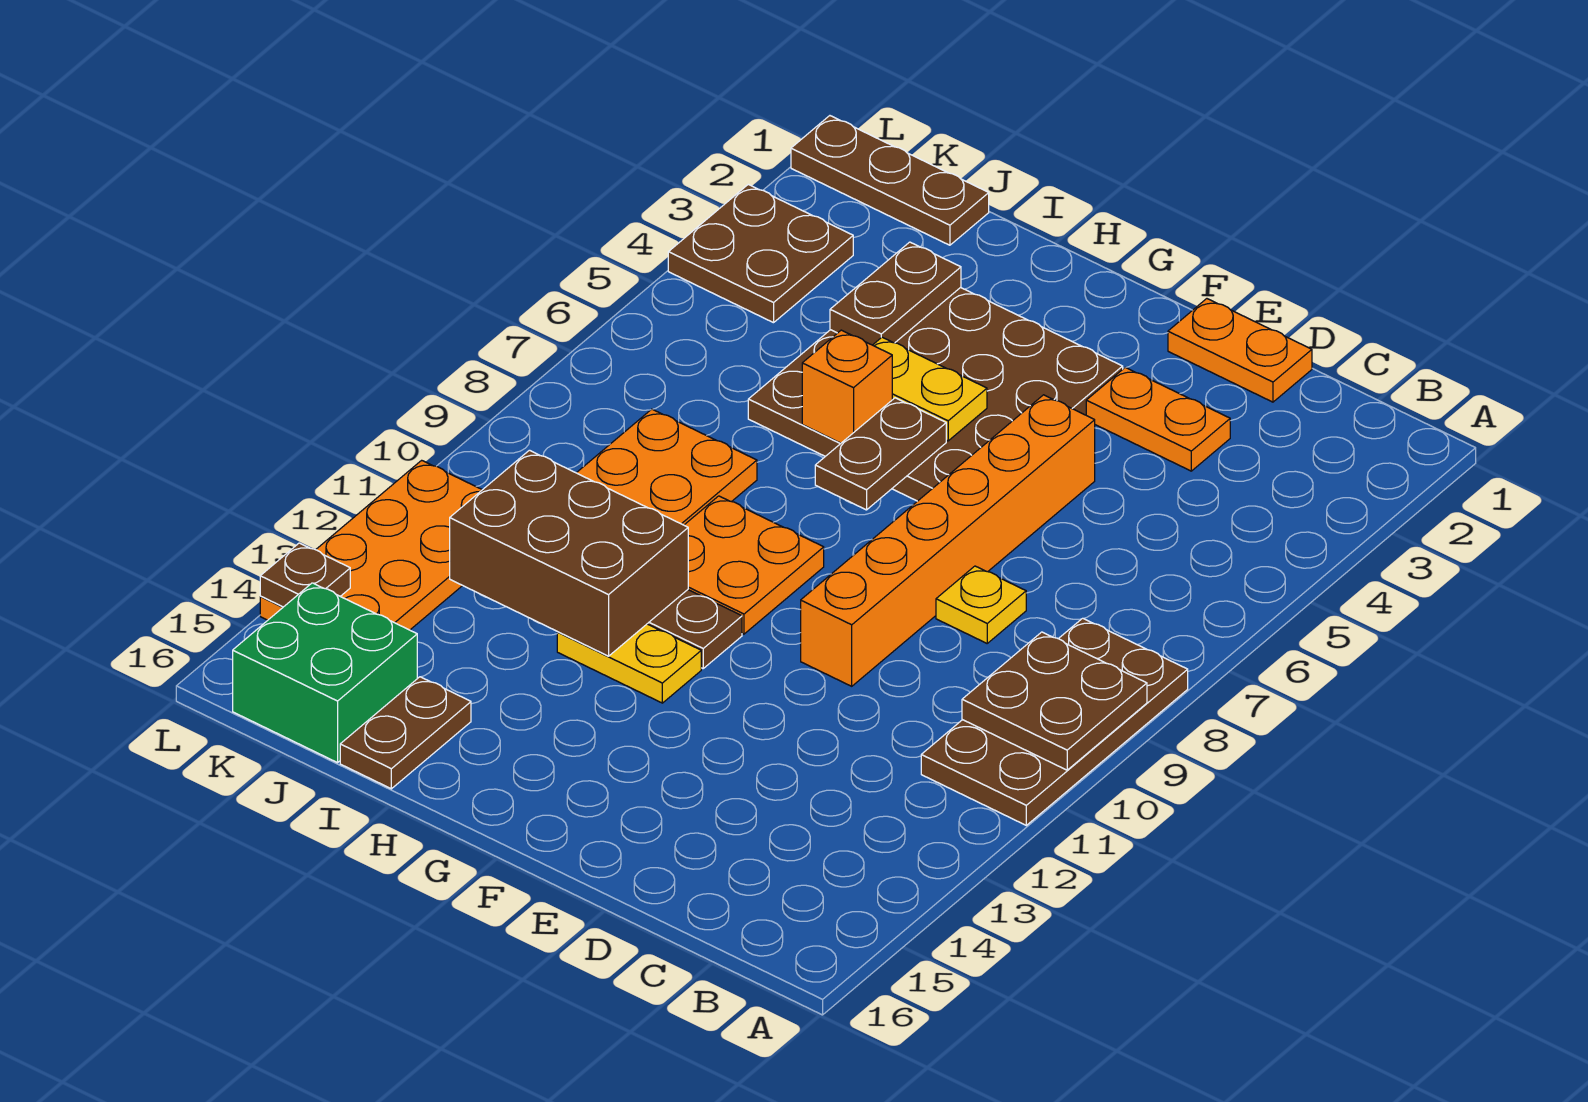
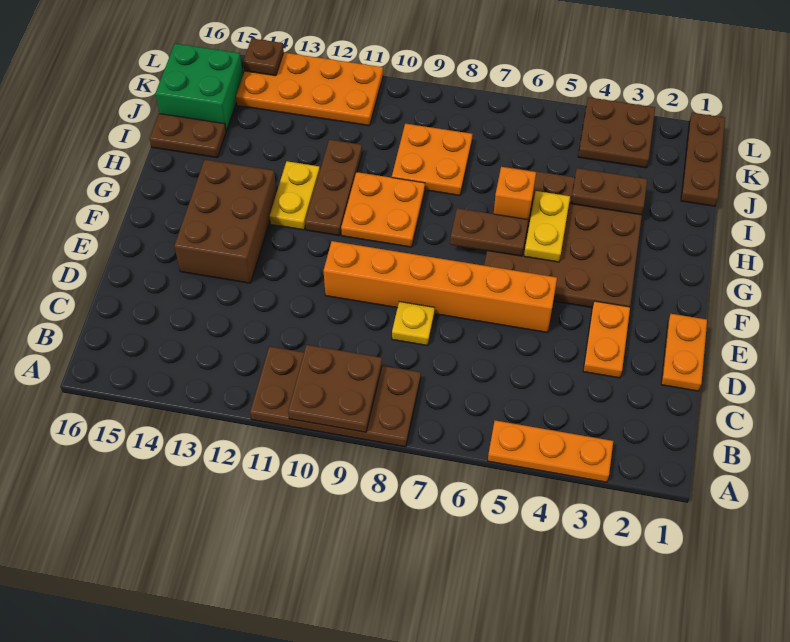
none -> orange plate A3:A5 level 1
brown brick H11:J12 level 2 -> brown brick E13:G14 level 1

